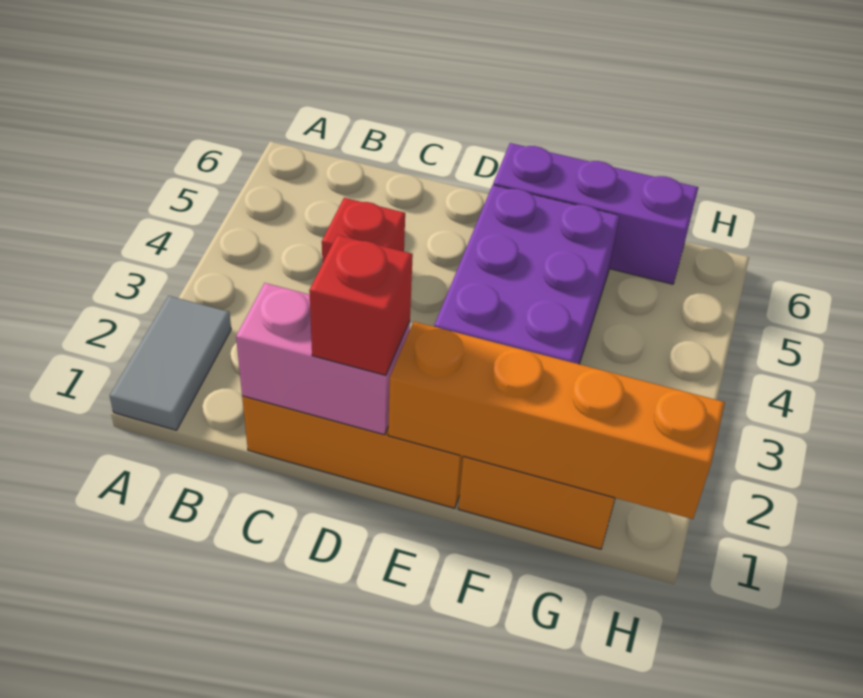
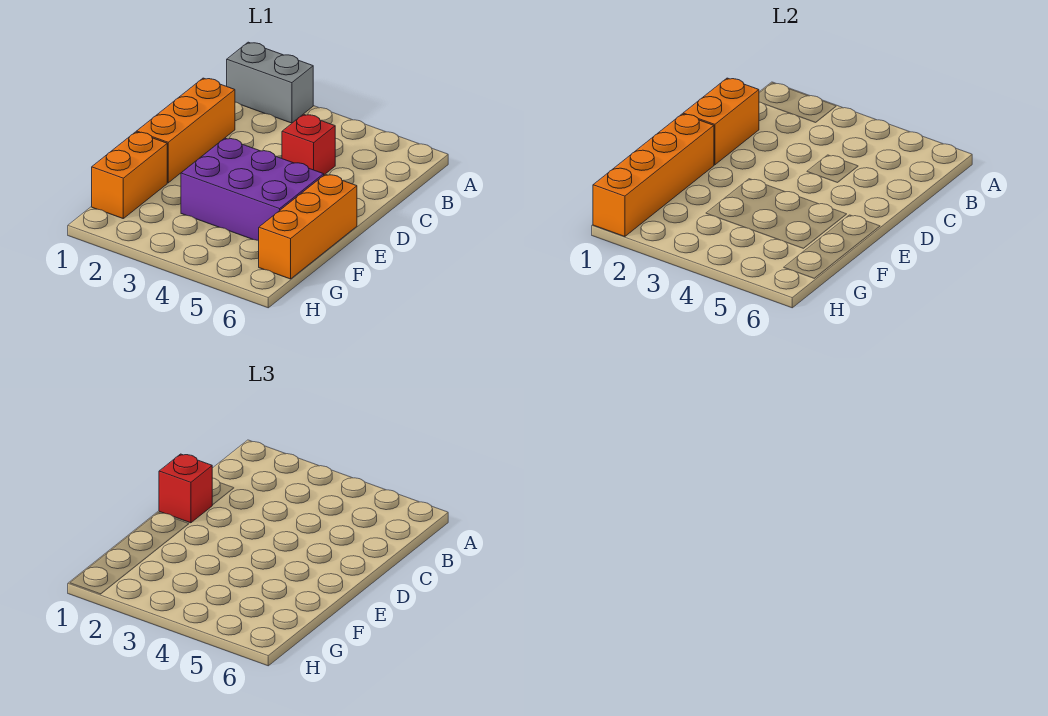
grey tile A1:A2 level 1 -> grey brick A1:A2 level 1
pink brick C1:D1 level 2 -> orange brick C1:D1 level 2
purple brick E6:G6 level 1 -> orange brick E6:G6 level 1

